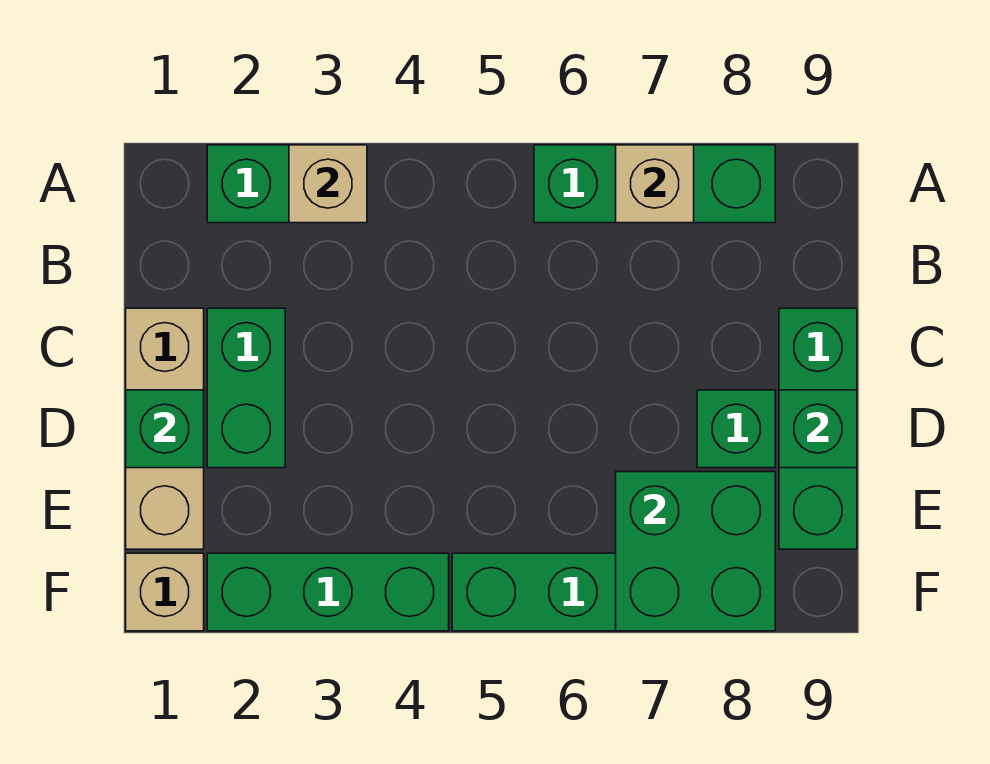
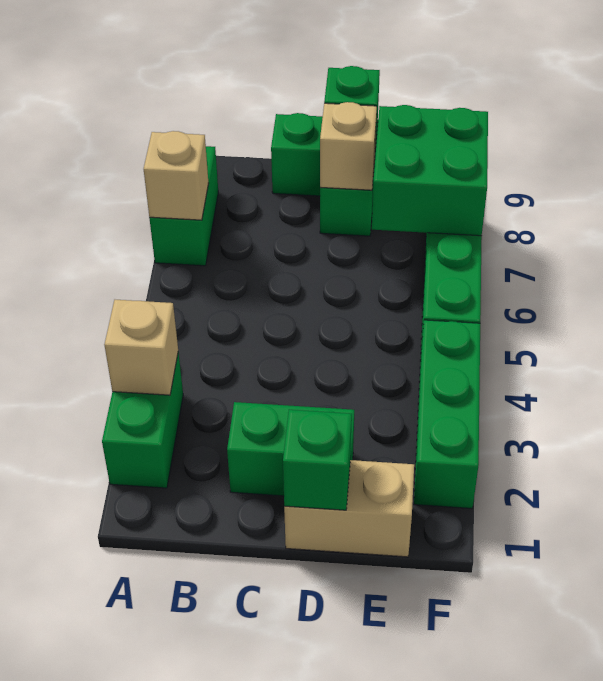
green brick A6:A8 level 1 -> green brick A7:A8 level 1
tan brick C1:E1 level 1 -> tan brick D1:E1 level 1
tan brick F1 level 1 -> tan brick D8 level 2

